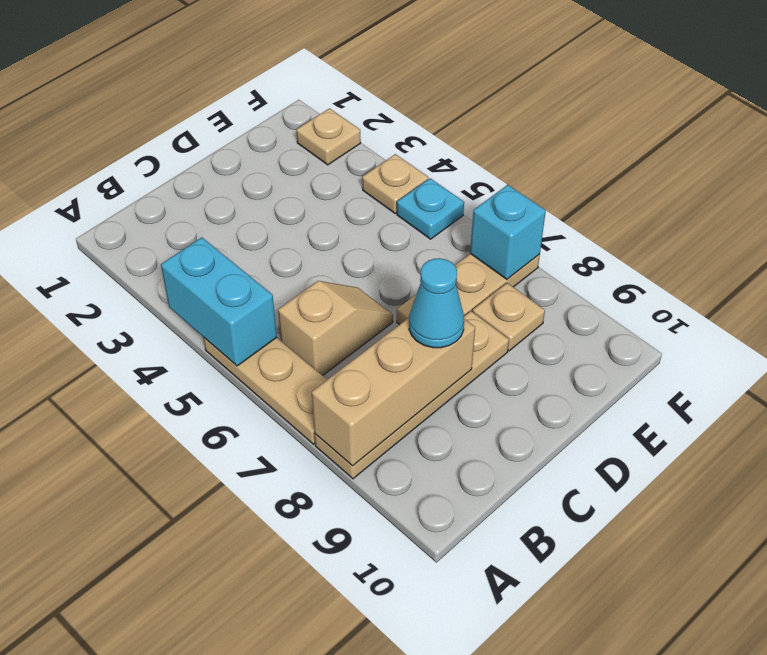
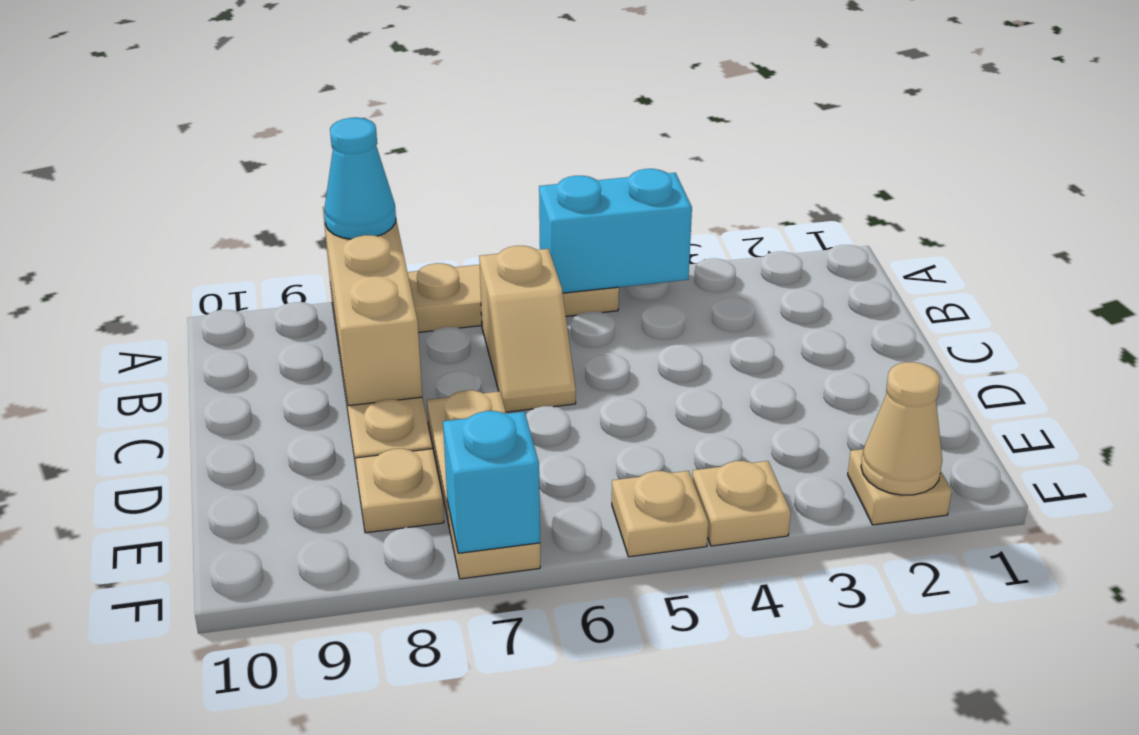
cyan cone C8 level 3 -> cyan cone A8 level 3
none -> tan cone F2 level 2
cyan plate F5 level 1 -> tan plate F5 level 1

